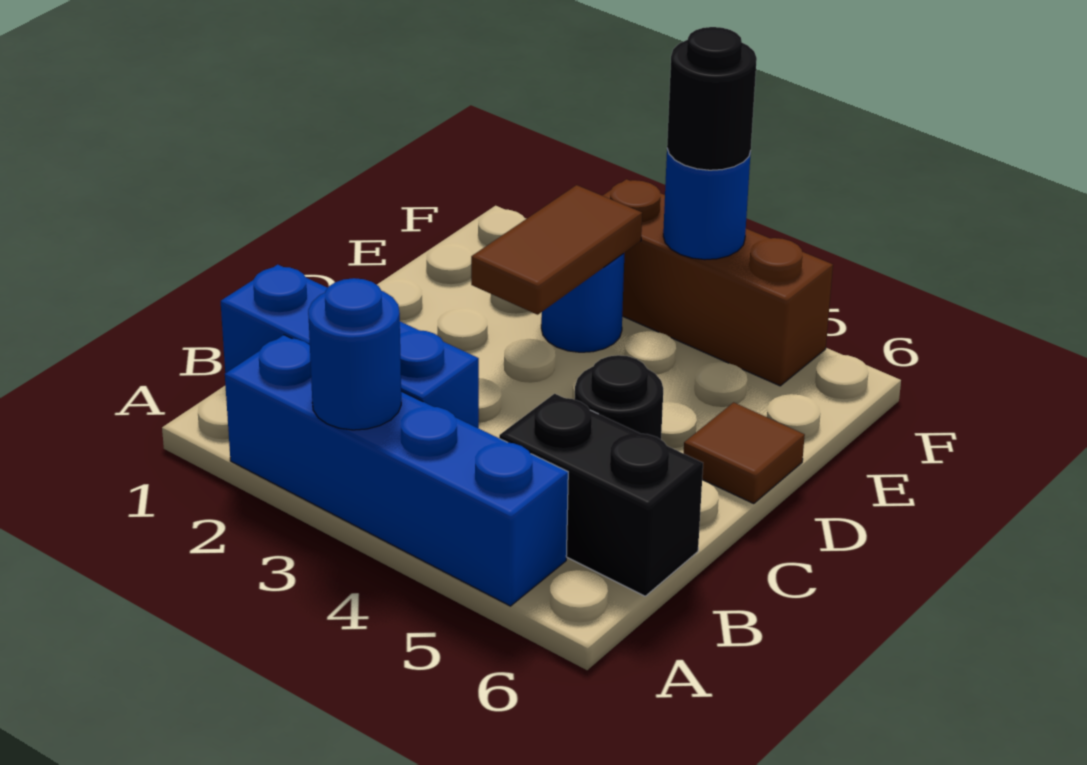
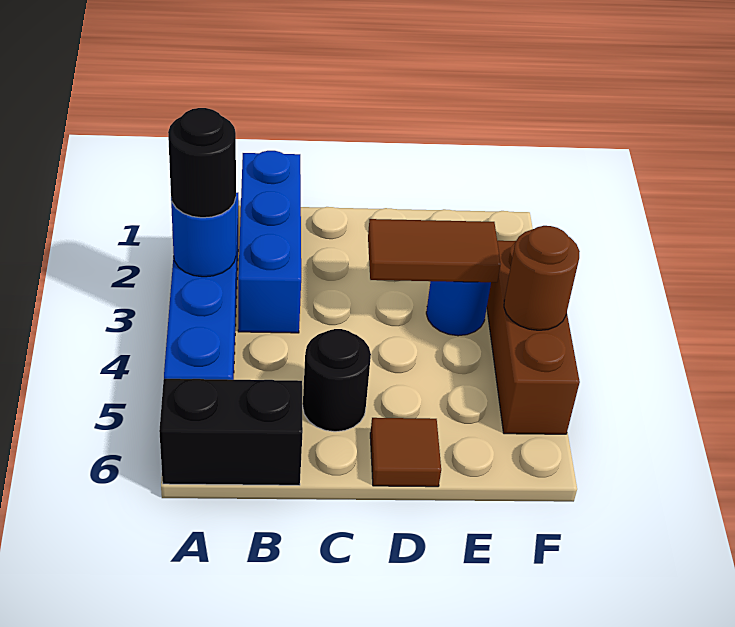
black brick B5:B6 level 1 -> black brick A6:B6 level 1
blue round brick F4 level 2 -> brown round brick F4 level 2
black round brick F4 level 3 -> black round brick A3 level 3

